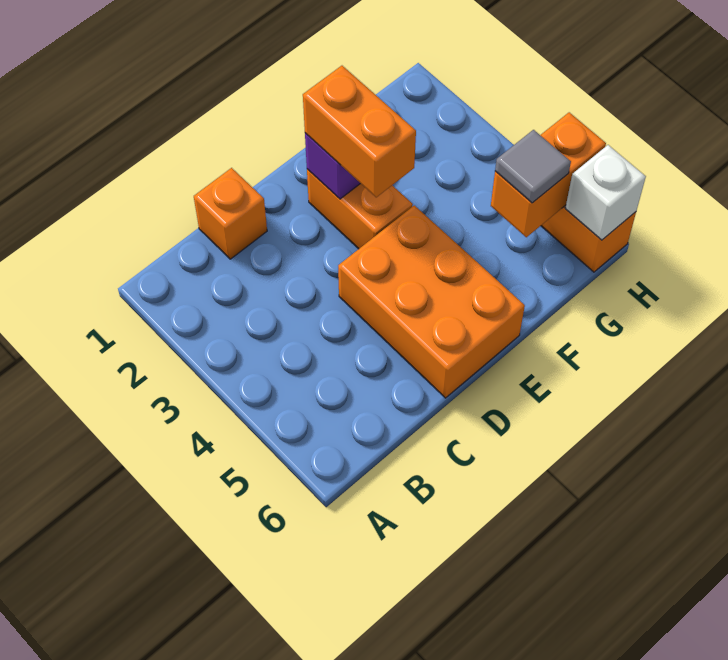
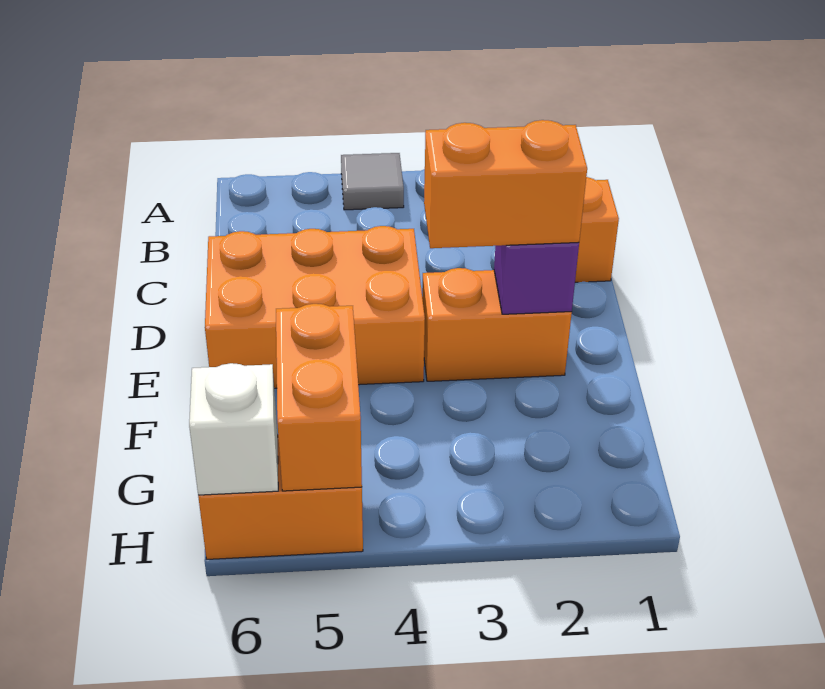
grey tile G5 level 3 -> grey tile A4 level 1

